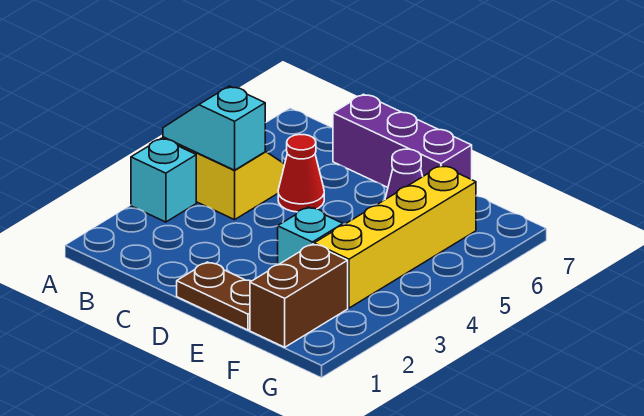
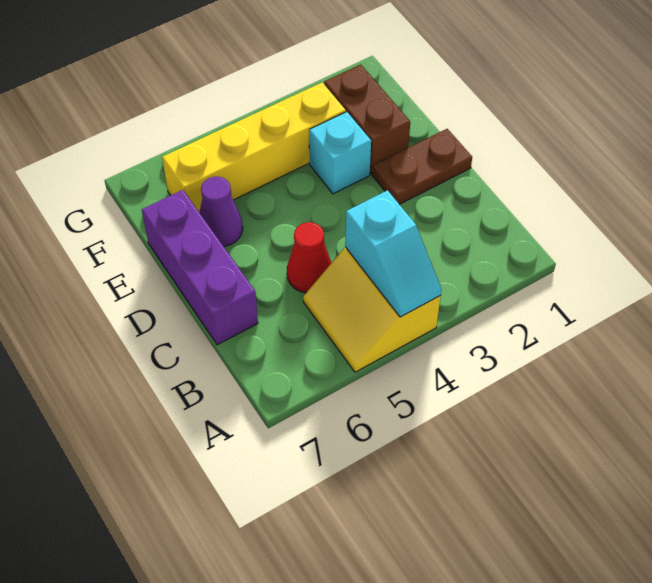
cyan brick A3 level 1 -> none
brown plate D1:E1 level 1 -> brown plate D1:D2 level 1
brown brick F1:F2 level 1 -> brown brick E2:F2 level 1

